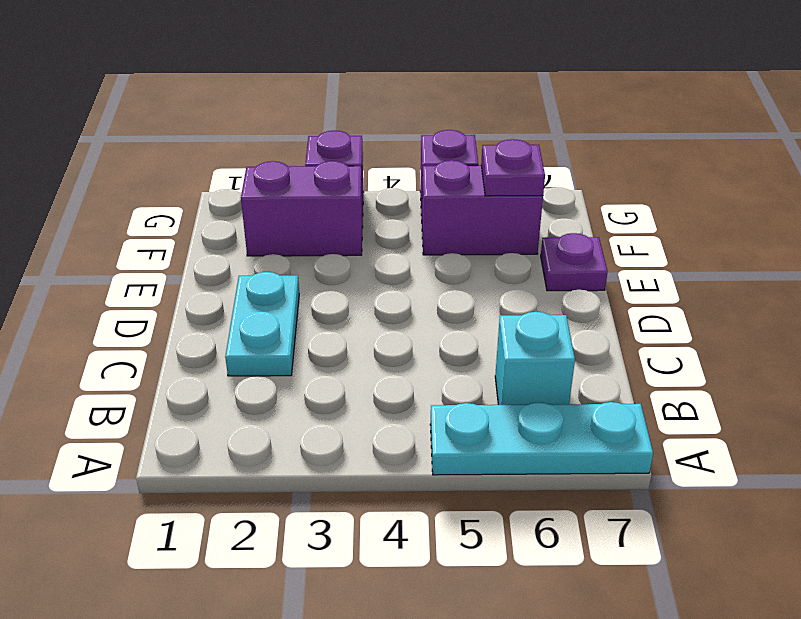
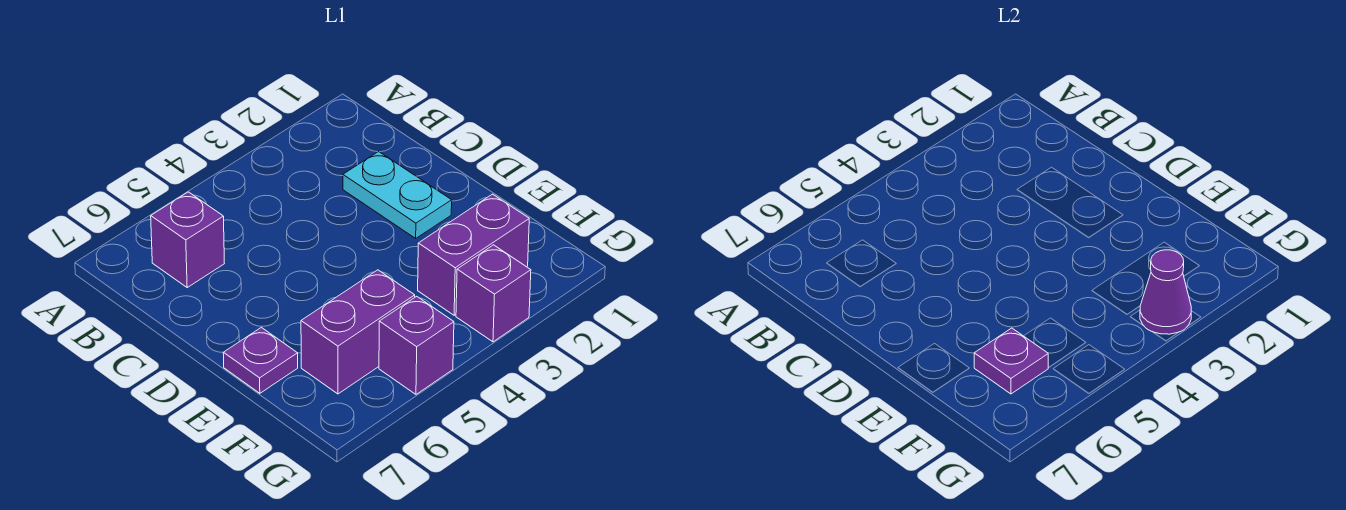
cyan plate A5:A7 level 1 -> none
cyan brick B6 level 1 -> purple brick B6 level 1
none -> purple cone G3 level 2

